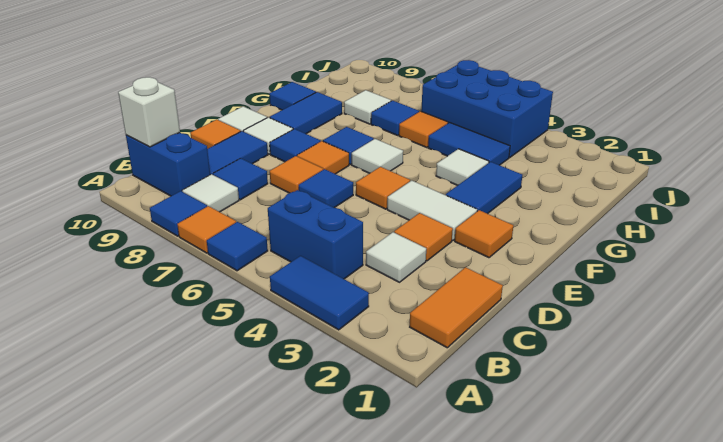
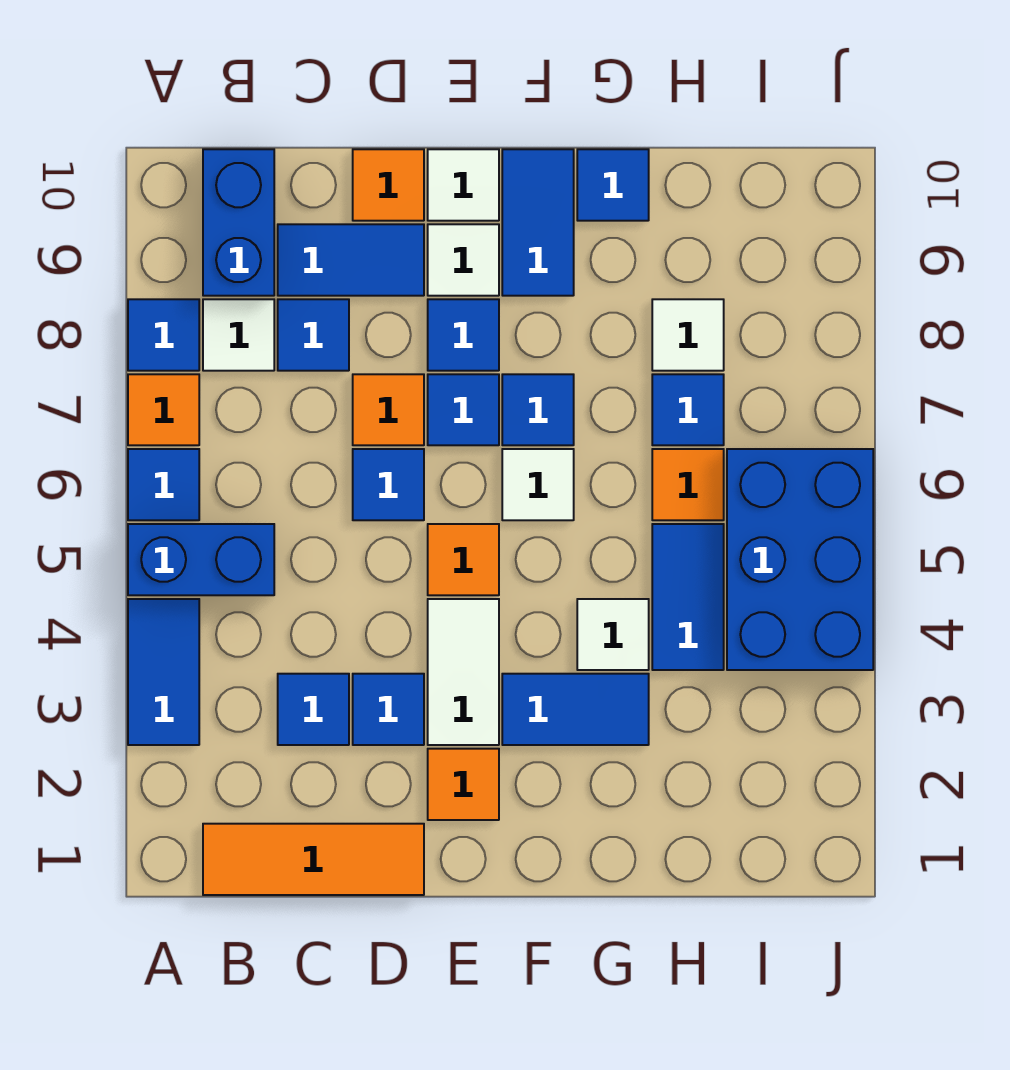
orange tile B1:C1 level 1 -> orange tile B1:D1 level 1
blue brick B4:B5 level 1 -> blue brick A5:B5 level 1
white brick B10 level 2 -> none
white tile C3 level 1 -> blue tile C3 level 1
orange tile D3 level 1 -> blue tile D3 level 1
orange tile E7 level 1 -> blue tile E7 level 1
blue tile F9:G9 level 1 -> blue tile F9:F10 level 1

